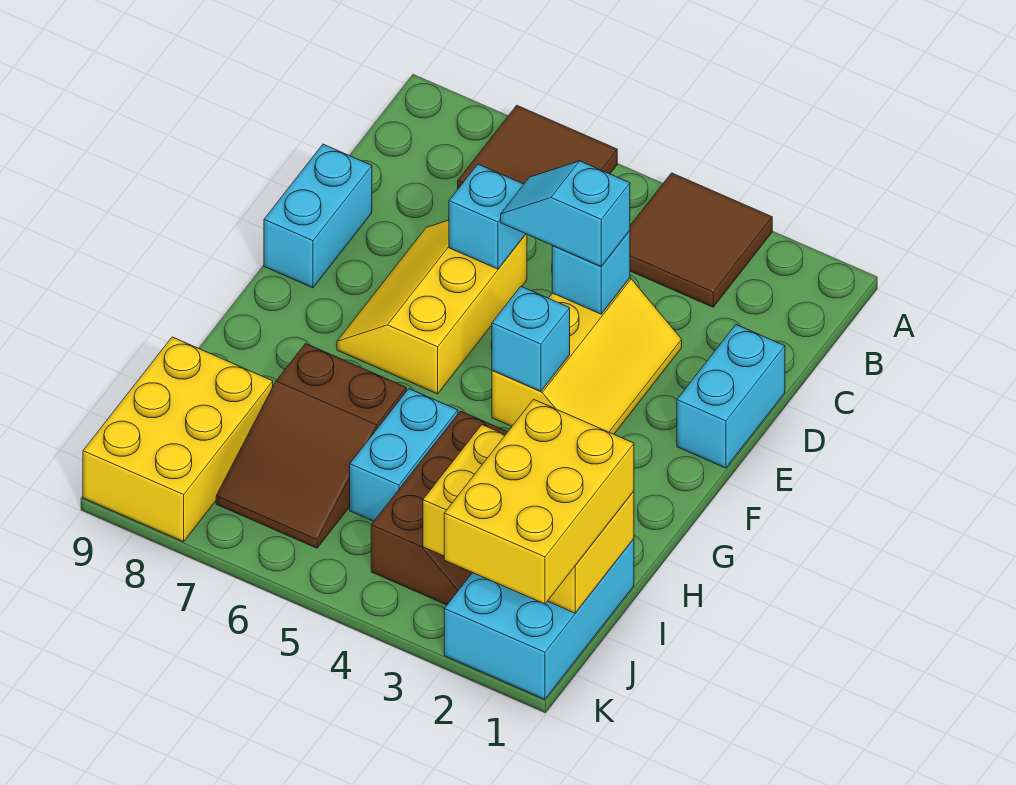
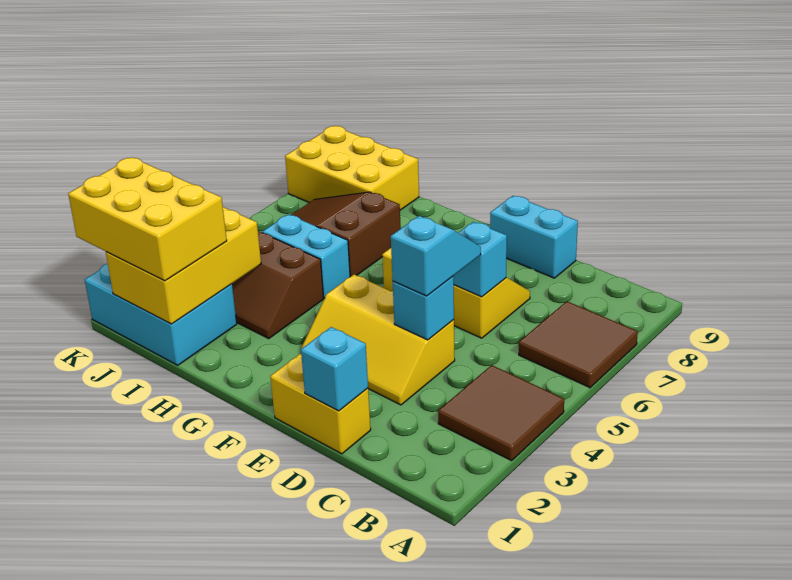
cyan brick D1:E1 level 1 -> yellow brick D1:E1 level 1
cyan brick F4 level 2 -> cyan brick D1 level 2

